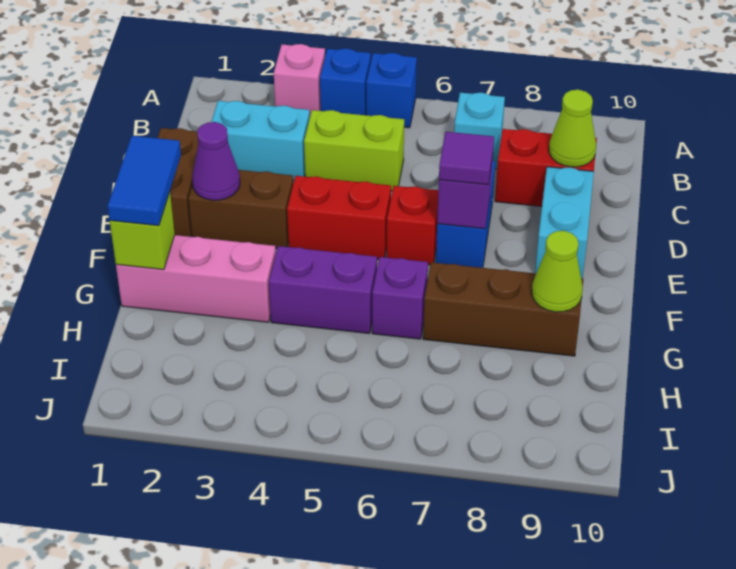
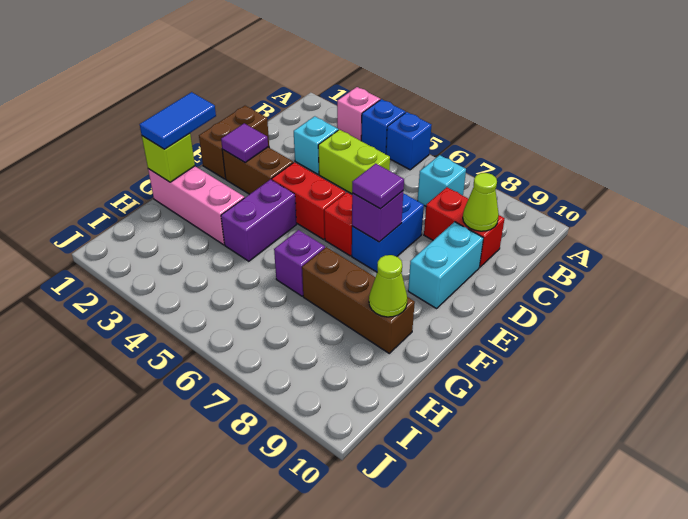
cyan brick C2:C3 level 1 -> cyan brick C3 level 1
purple cone E2 level 2 -> purple tile E2 level 2
purple brick G4:G5 level 1 -> purple brick F4:G4 level 1

